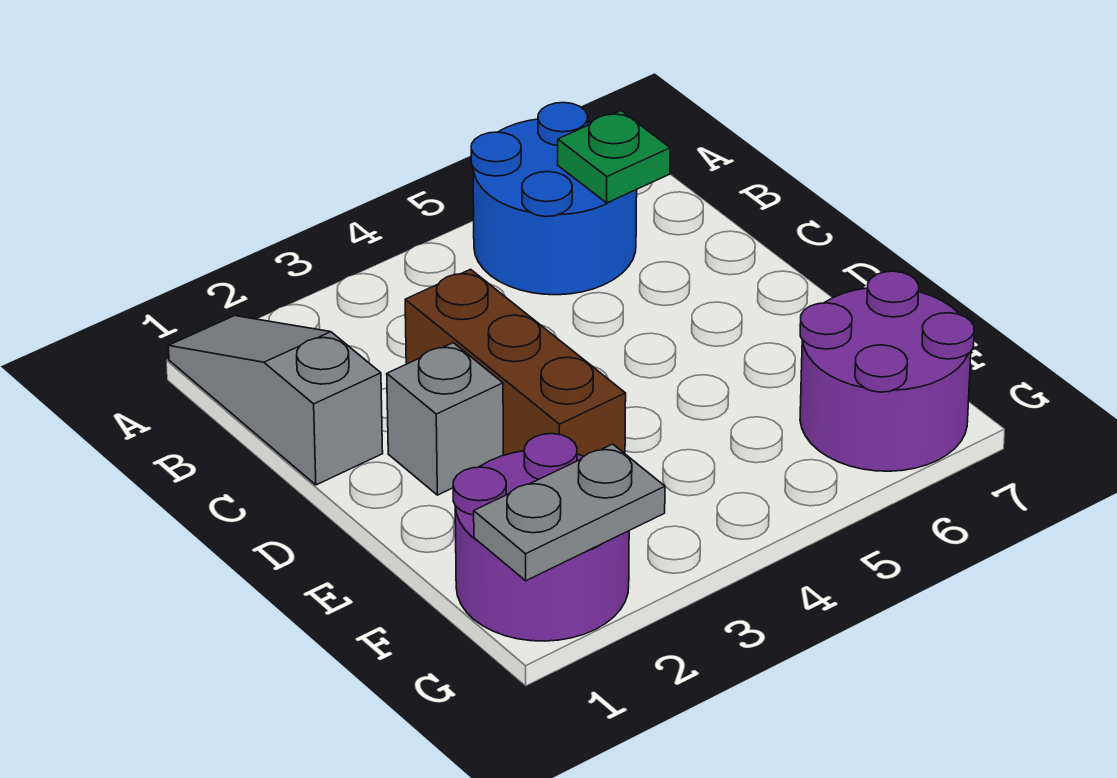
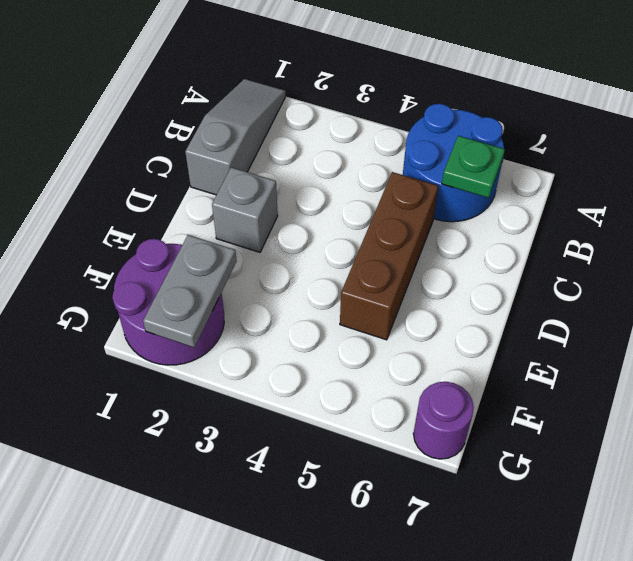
brown brick C3:E3 level 1 -> brown brick C5:E5 level 1
purple round brick F6:G7 level 1 -> purple round brick G7 level 1
grey plate G1:G2 level 2 -> grey plate F2:G2 level 2

